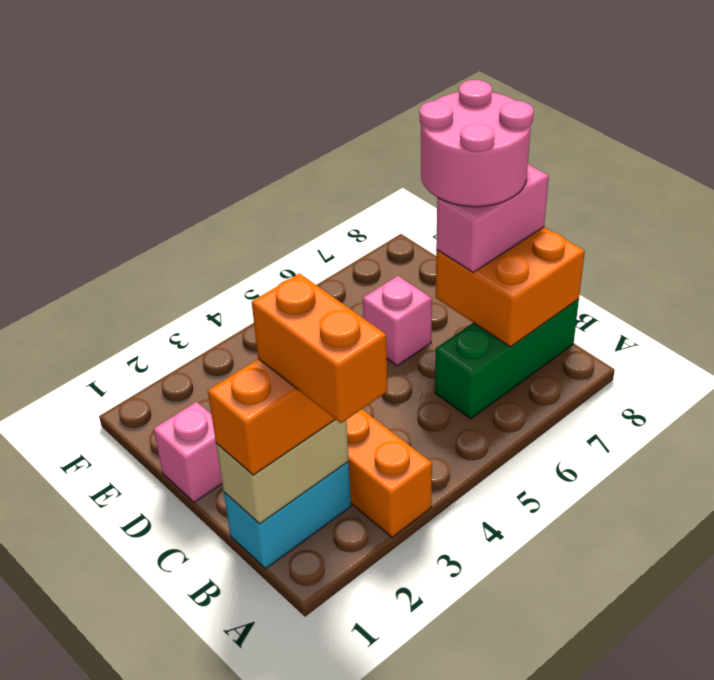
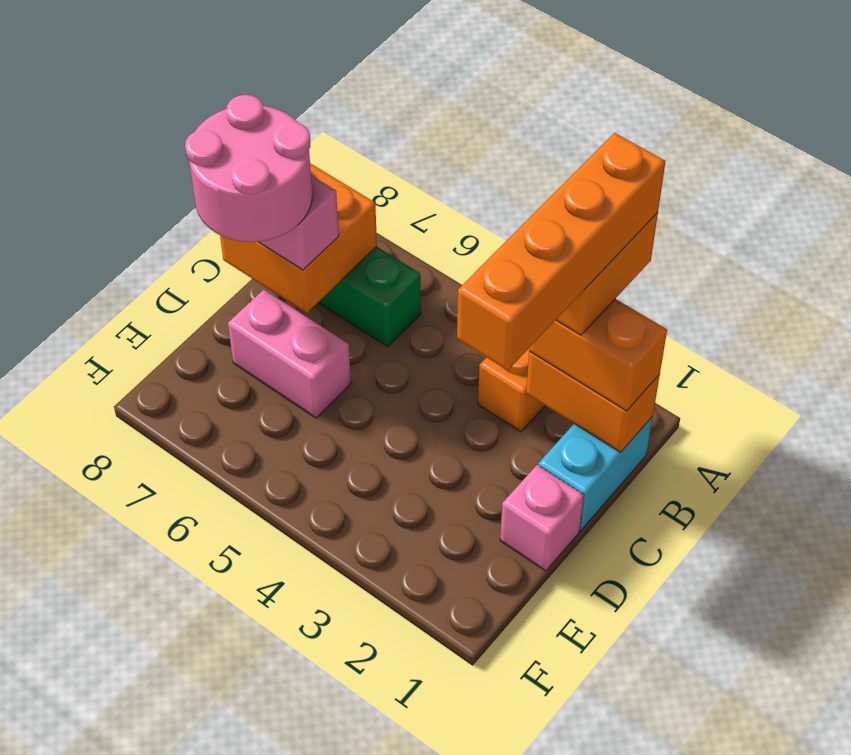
none -> orange brick A2:D2 level 5
cyan brick B1:B2 level 1 -> cyan brick B1:C1 level 1
tan brick B1:B2 level 2 -> orange brick B1:B2 level 2
pink brick D6 level 1 -> pink brick D6:D7 level 1

